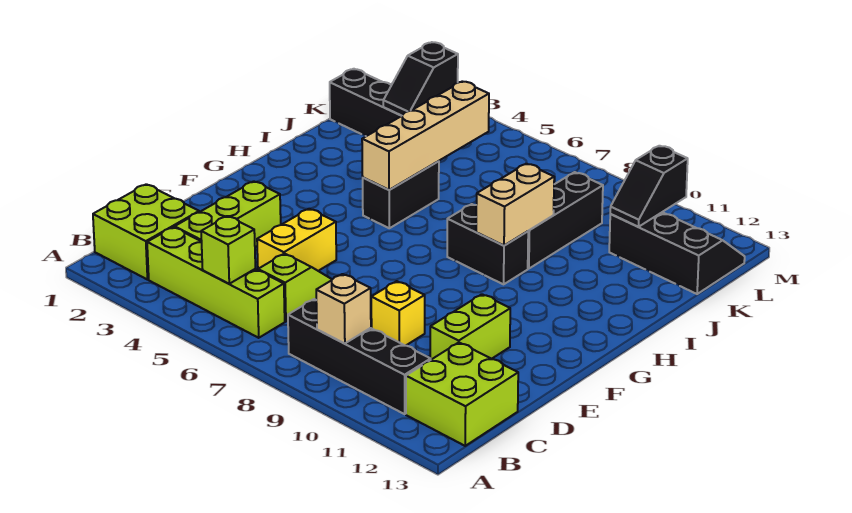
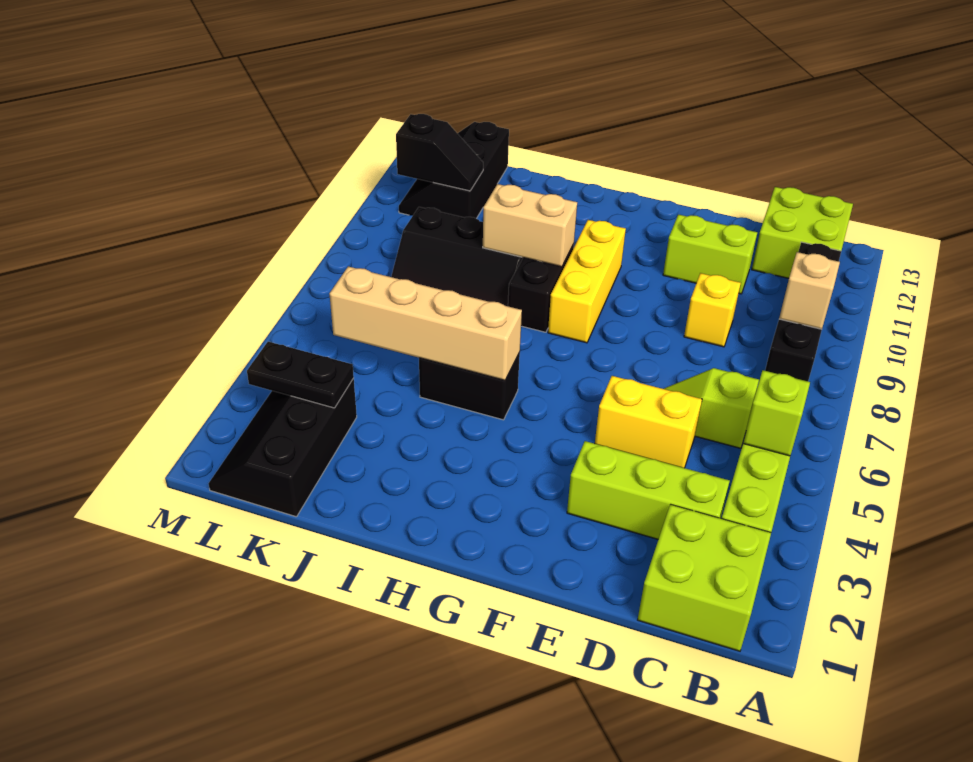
none -> yellow brick G8:G10 level 1
black slope K3:L3 level 2 top L -> black plate K3:L3 level 2

